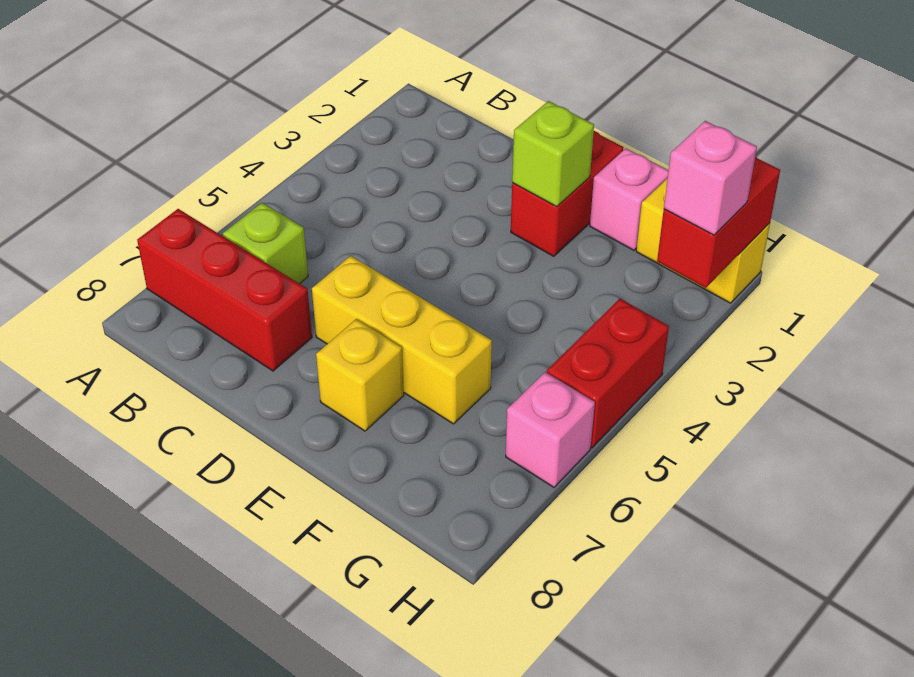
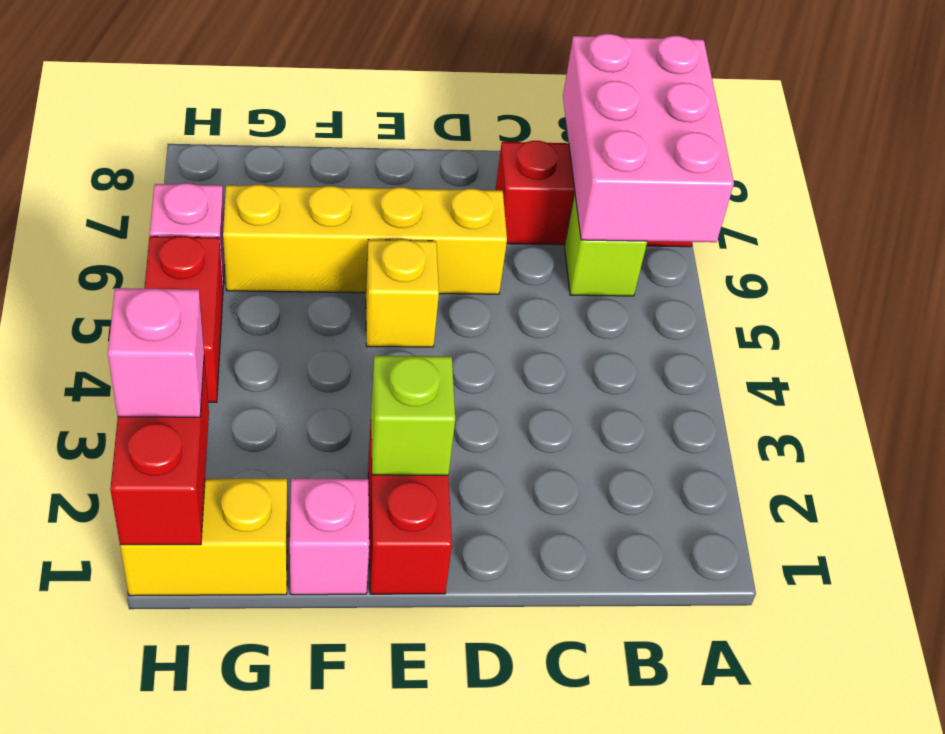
none -> pink brick A6:B8 level 2
yellow brick D6:F6 level 1 -> yellow brick D6:G6 level 1
yellow brick E7 level 1 -> yellow brick E5 level 1

